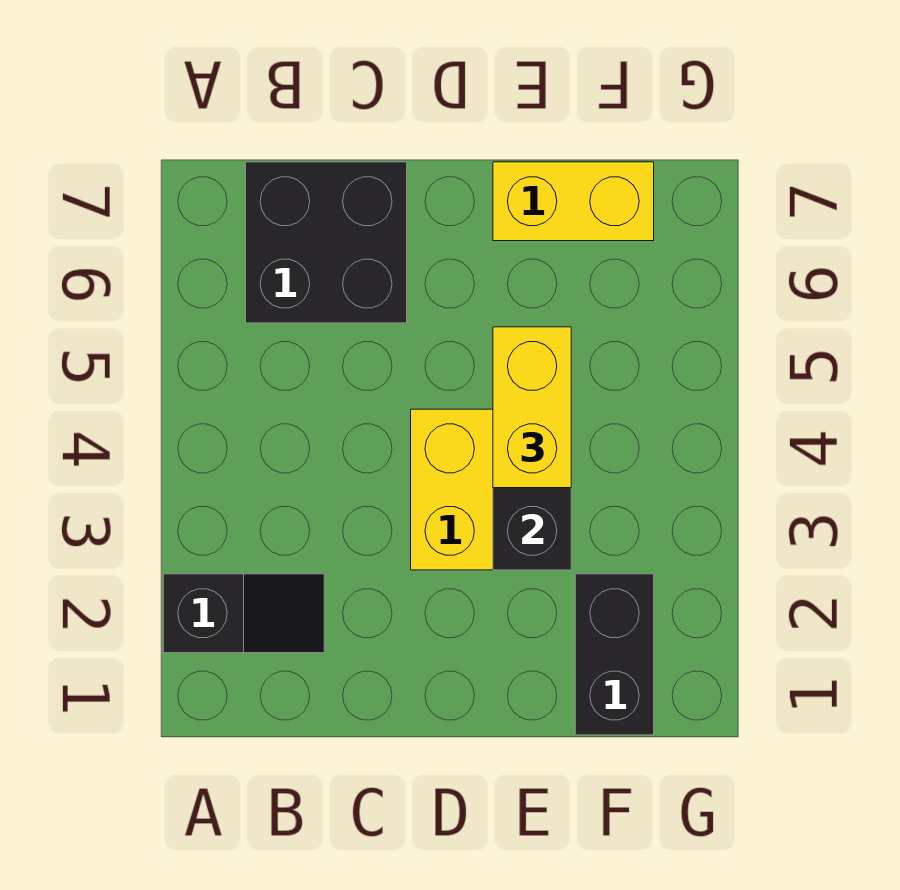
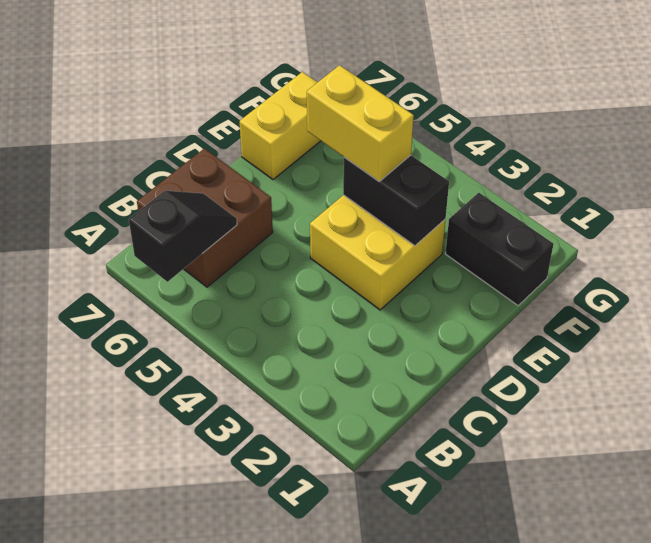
black slope A2:B2 level 1 top A -> black slope A6:B6 level 2 top A
black brick B6:C7 level 1 -> brown brick B6:C7 level 1

